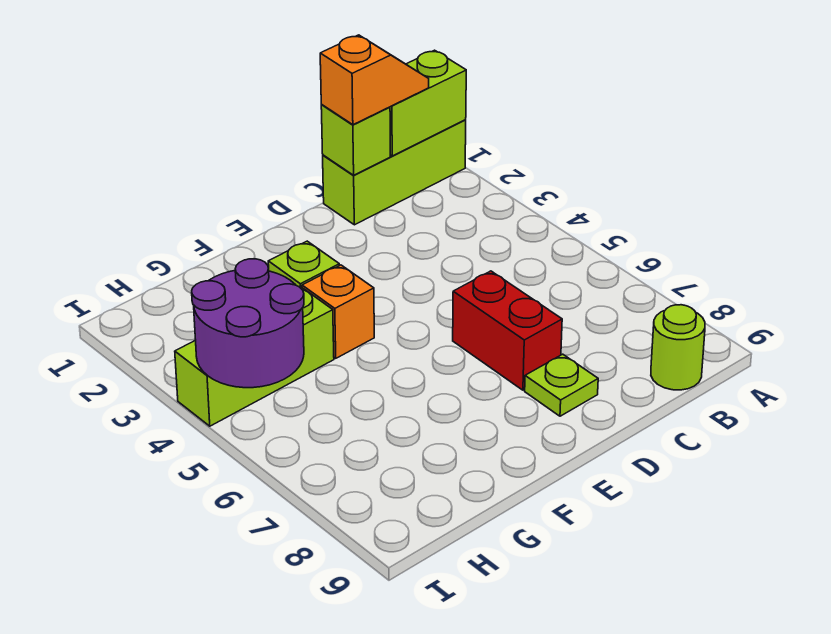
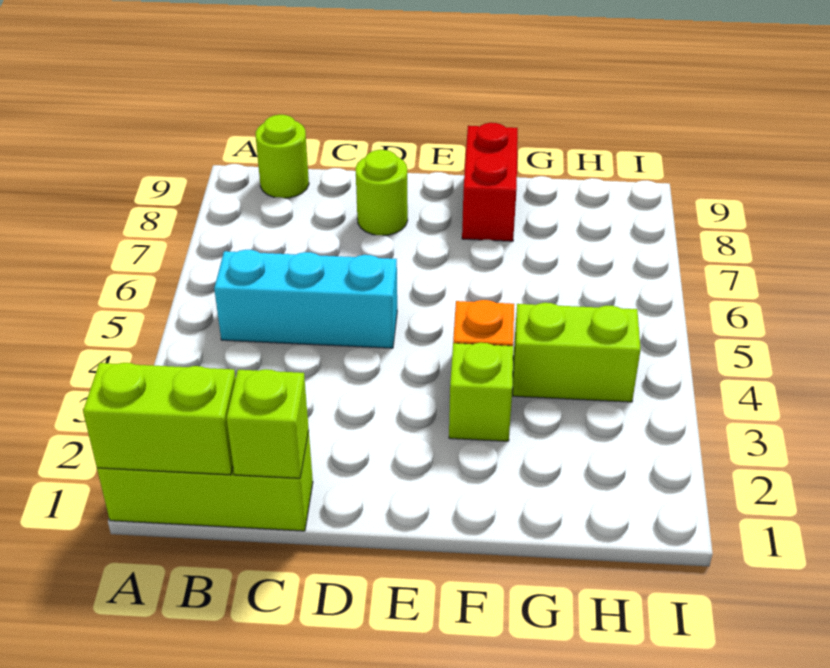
orange slope B1:C1 level 3 top C -> none
none -> cyan brick B5:D5 level 1
red brick D6:D7 level 1 -> red brick F8:F9 level 1
lime plate D8 level 1 -> lime round brick D8 level 1
lime brick G4:I4 level 1 -> lime brick G4:H4 level 1
purple round brick H4:I5 level 2 -> none

